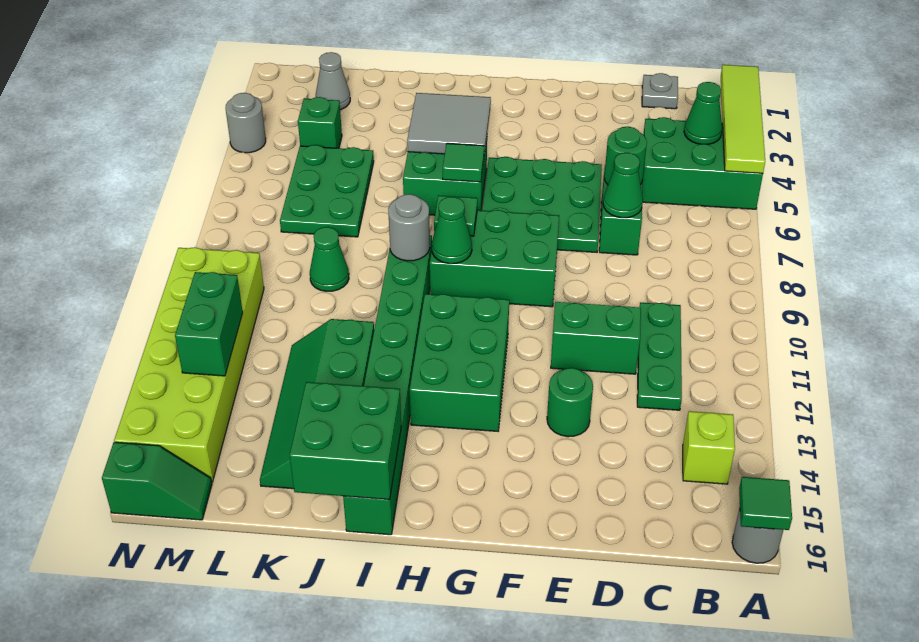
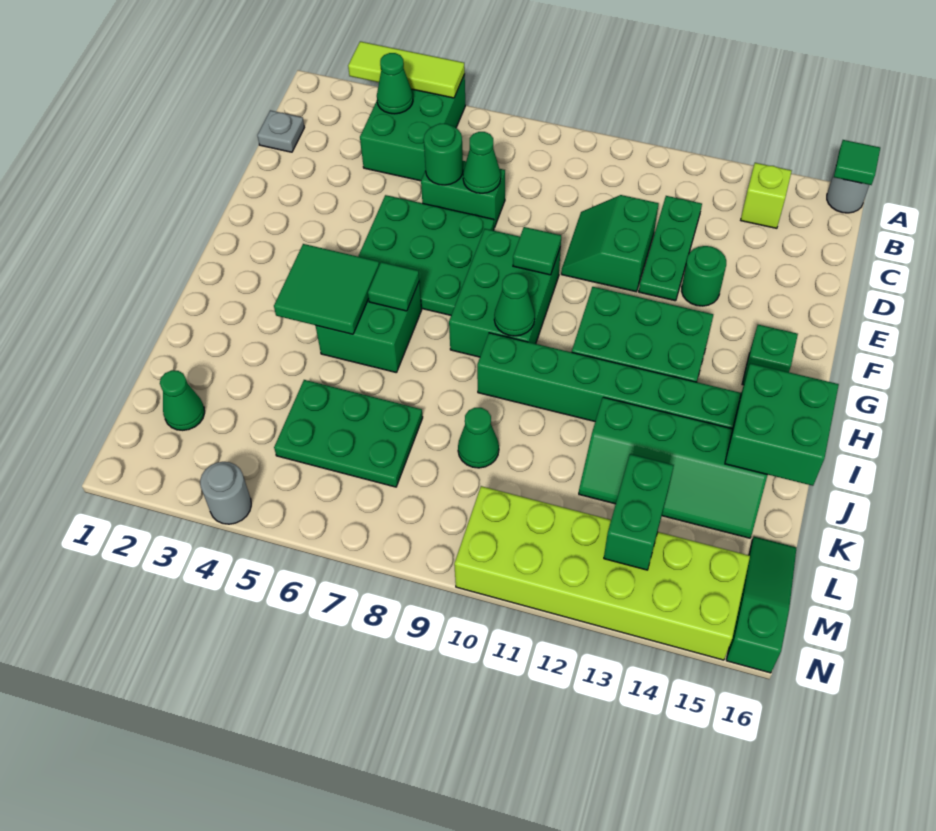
lime tile A2:A5 level 2 -> lime tile A3:A5 level 2
green plate C10:C12 level 1 -> green plate C12:E12 level 1
grey tile H4:I5 level 2 -> green tile H4:I5 level 2
green tile H8 level 2 -> green tile F9 level 2
grey round brick I9 level 2 -> none
grey cone L2 level 1 -> green cone L2 level 1
green brick L4 level 1 -> green brick G15 level 1
green brick M12:M13 level 2 -> green brick L13:M13 level 2
green slope M16:N16 level 1 top N -> green slope L16:N16 level 1 top N

